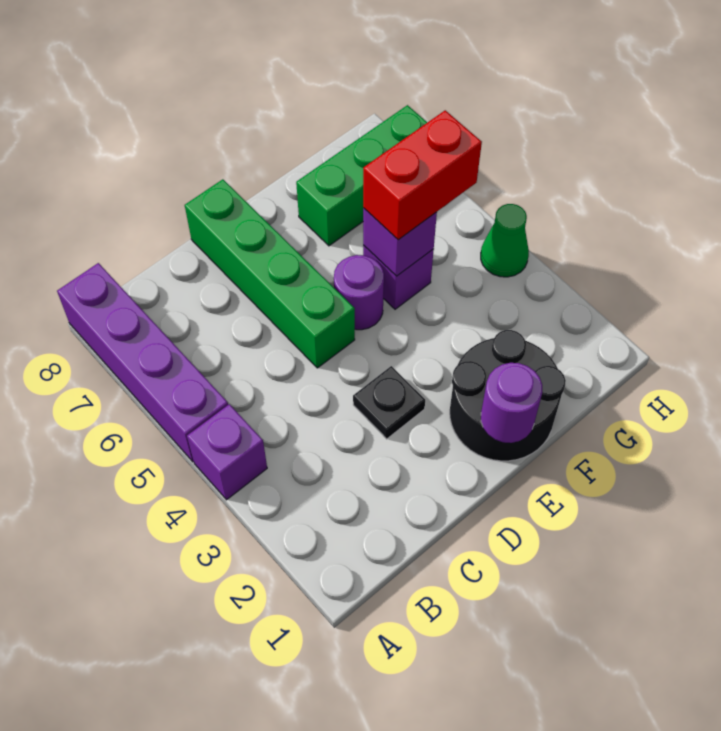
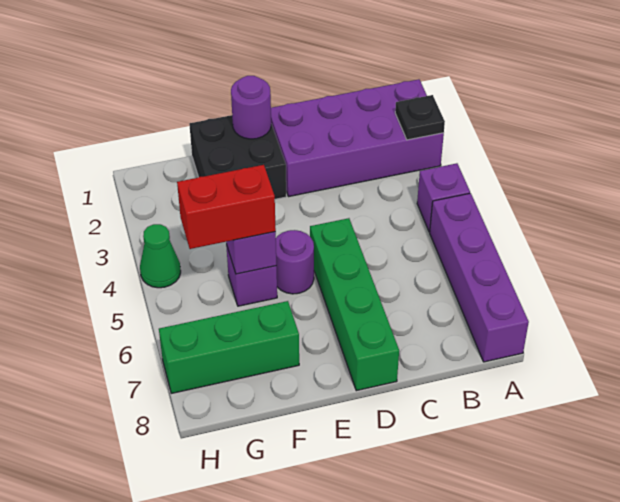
none -> purple brick A1:D2 level 1
black plate D3 level 1 -> black plate A2 level 2
black round brick E1:F2 level 1 -> black brick E1:F2 level 1

